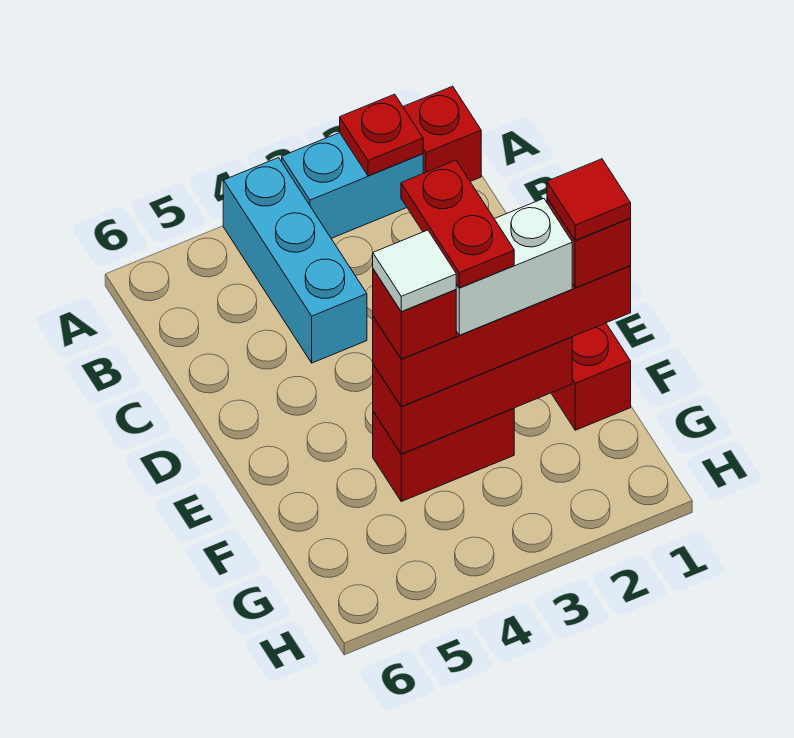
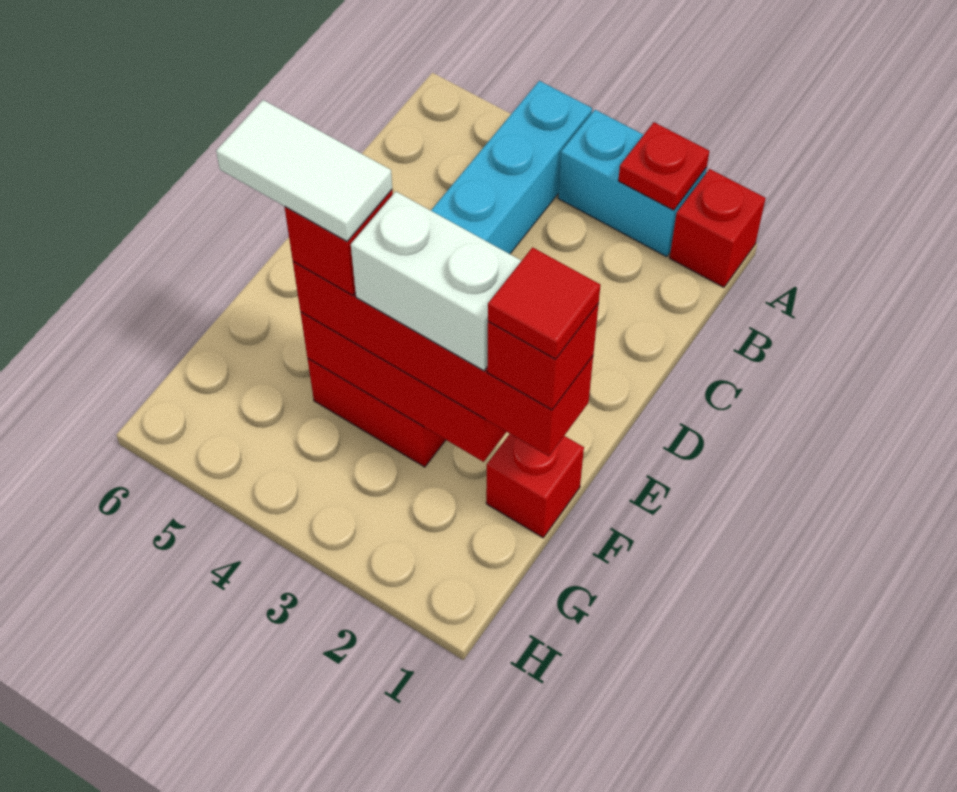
red plate E3:F3 level 5 -> none
white tile F4 level 5 -> white tile F4:F5 level 5

